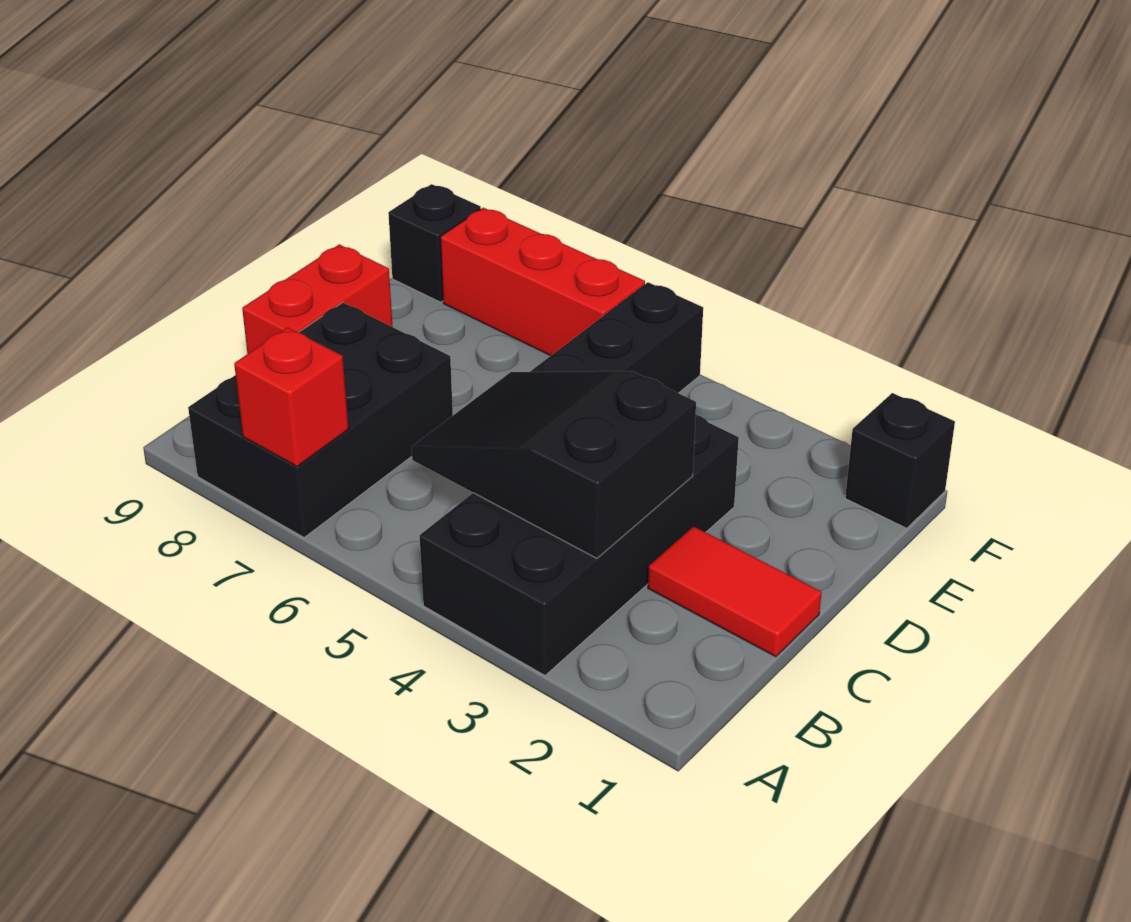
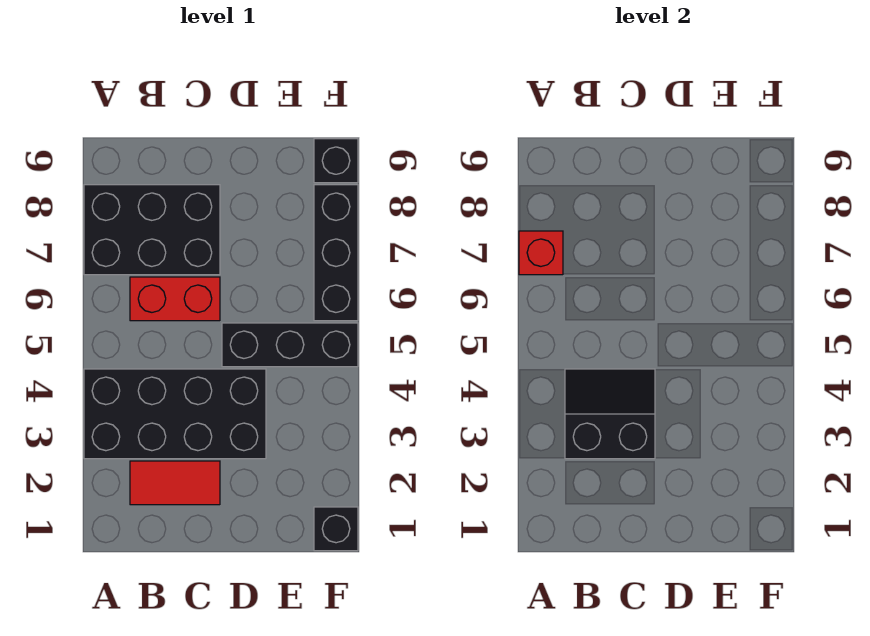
black slope B3:C5 level 2 top 3 -> black slope B3:C4 level 2 top 3
red tile C1:C2 level 1 -> red tile B2:C2 level 1
red brick C9:D9 level 1 -> red brick B6:C6 level 1
red brick F6:F8 level 1 -> black brick F6:F8 level 1

